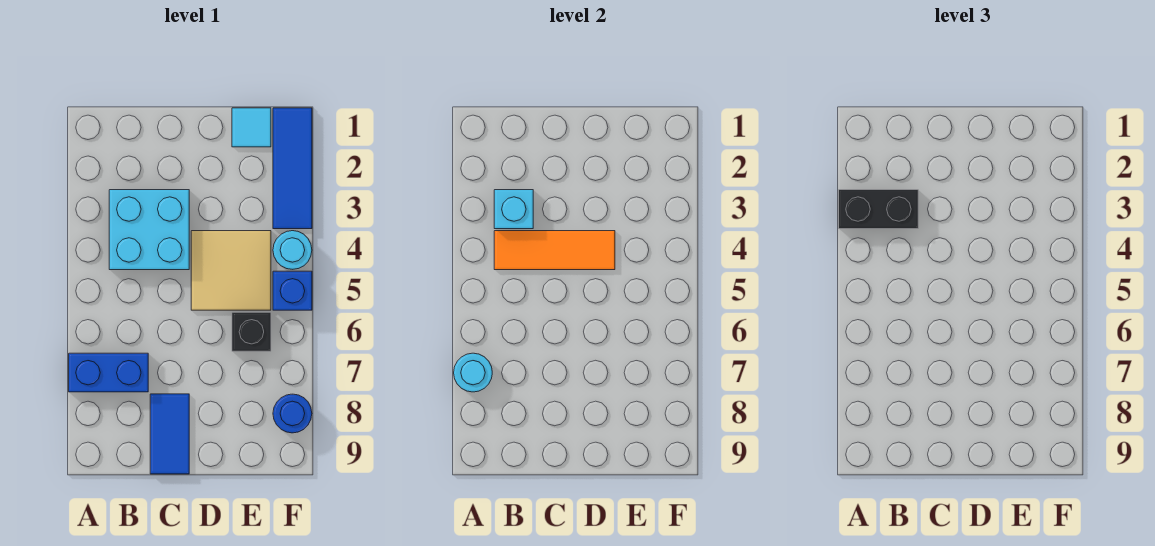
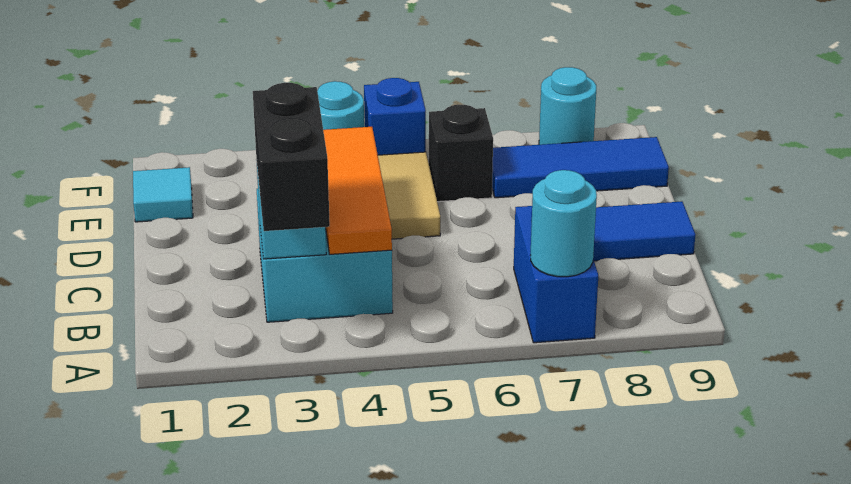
blue tile F1:F3 level 1 -> blue tile E7:E9 level 1
blue round brick F8 level 1 -> cyan round brick F8 level 1

